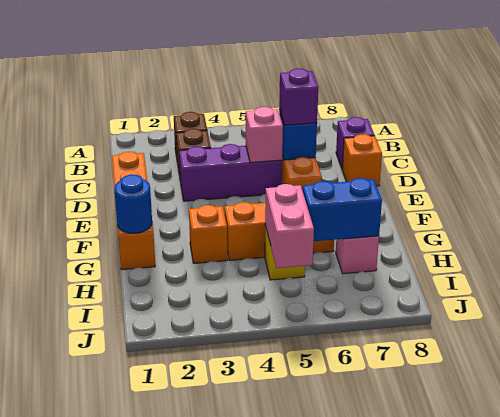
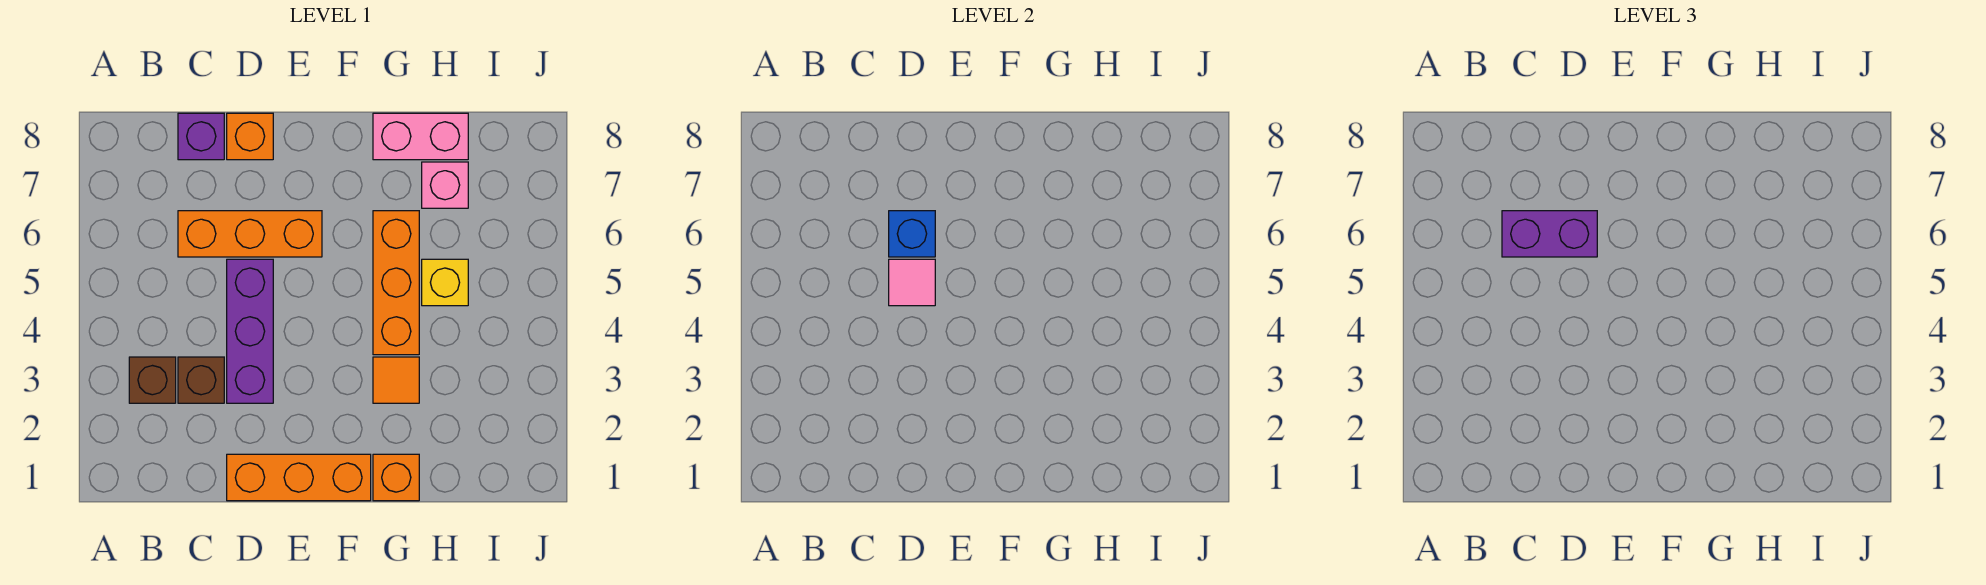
pink brick D5 level 2 -> pink tile D5 level 2
purple brick D6 level 3 -> purple brick C6:D6 level 3
blue round brick G1 level 2 -> none
orange brick G3 level 1 -> orange tile G3 level 1
pink brick H5:I5 level 2 -> pink brick G8:H8 level 1
blue brick H6:H7 level 2 -> none

